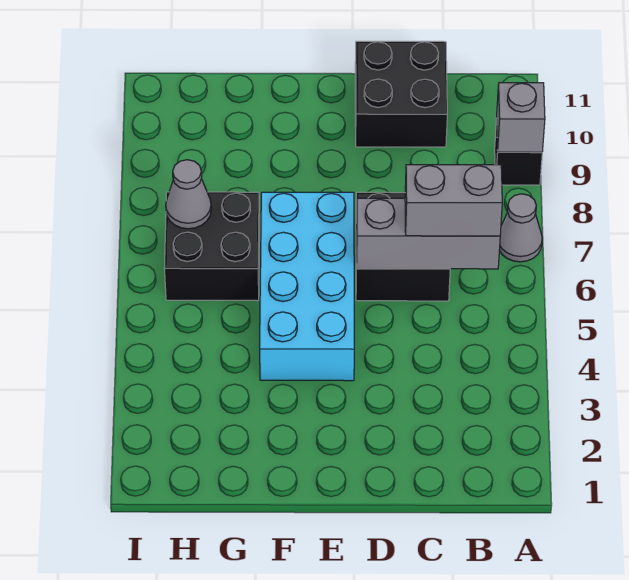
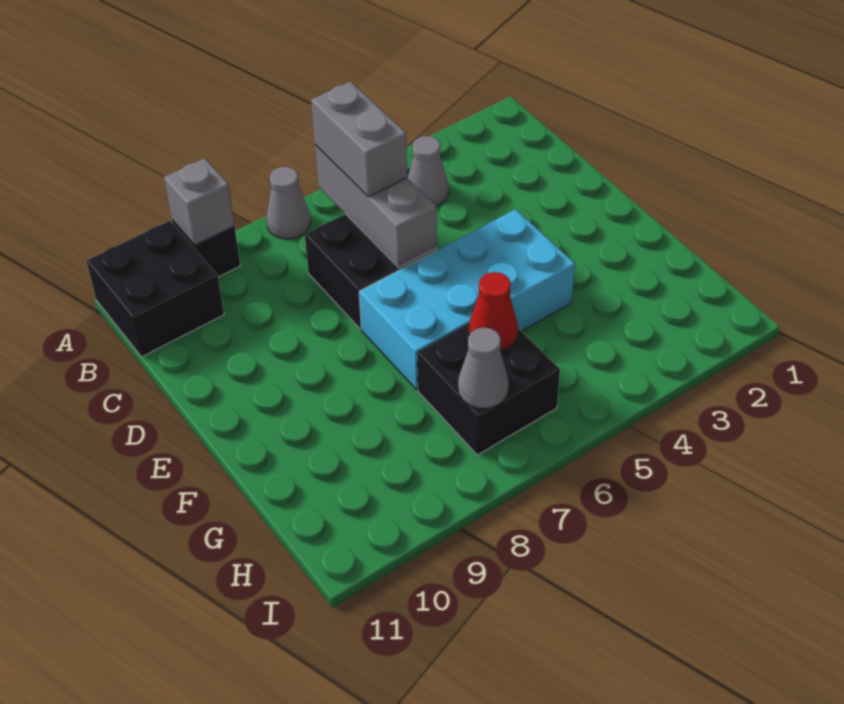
none -> grey cone B4 level 1
black brick C10:D11 level 1 -> black brick A10:B11 level 1
none -> red cone G6 level 2

